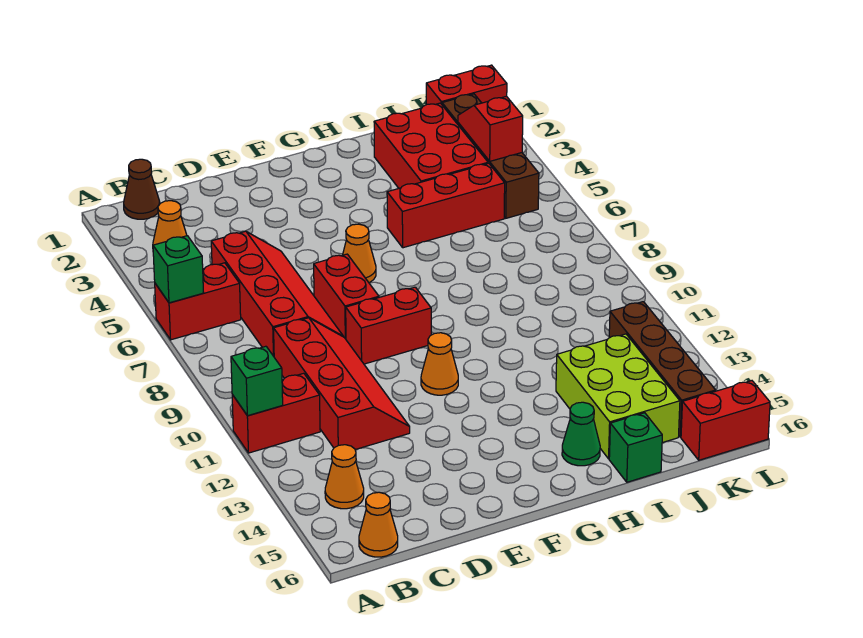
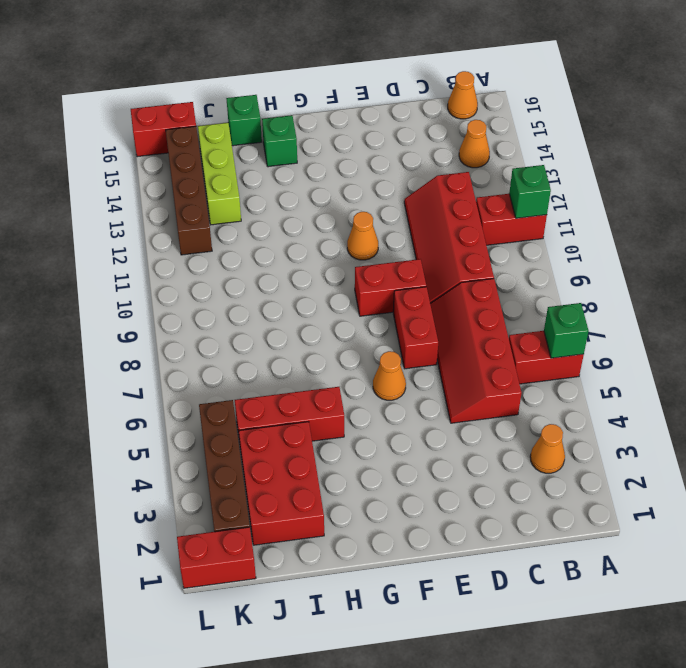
brown cone B1 level 1 -> none
green cone H15 level 1 -> green brick H15 level 1
lime brick I13:J15 level 1 -> lime brick J13:J15 level 1
red slope K3:K4 level 2 top 4 -> none

